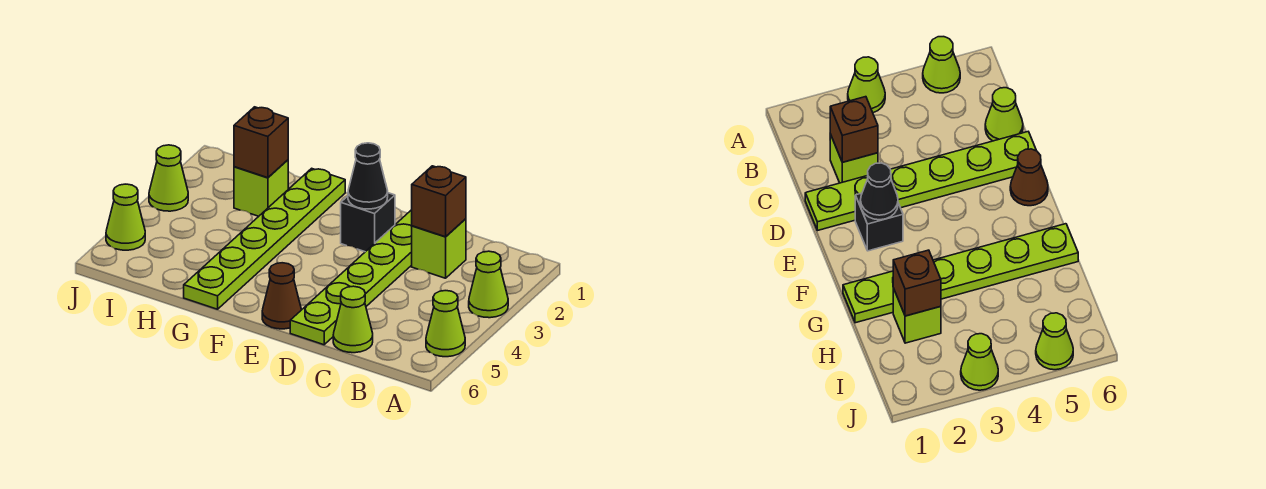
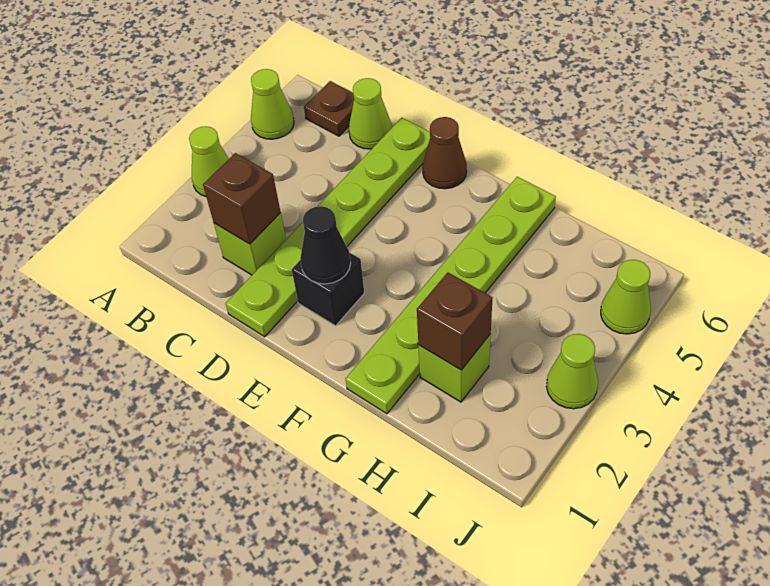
none -> brown plate B6 level 1

